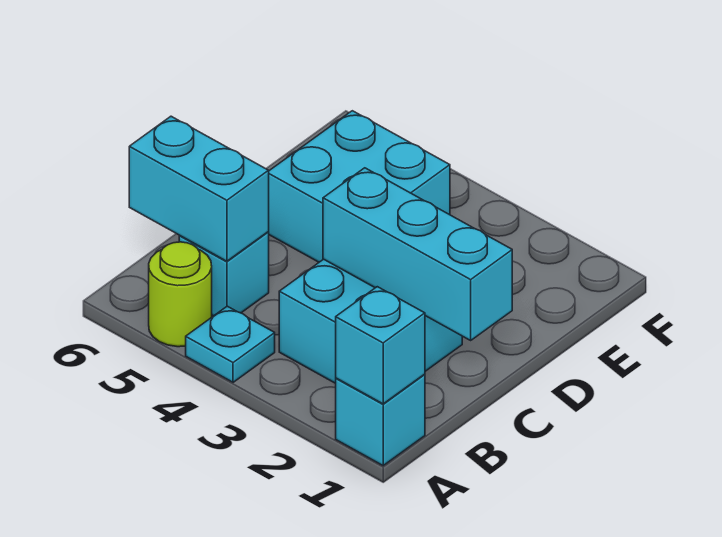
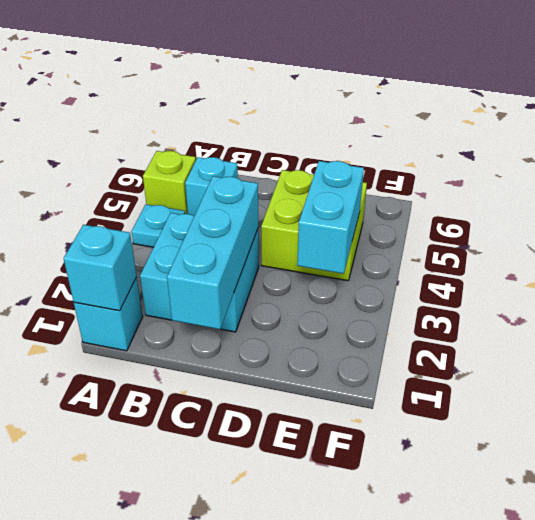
lime round brick A5 level 1 -> lime brick A5 level 1
cyan brick B5:B6 level 2 -> cyan brick E3:E4 level 2
cyan brick D4:E5 level 1 -> lime brick D4:E5 level 1

